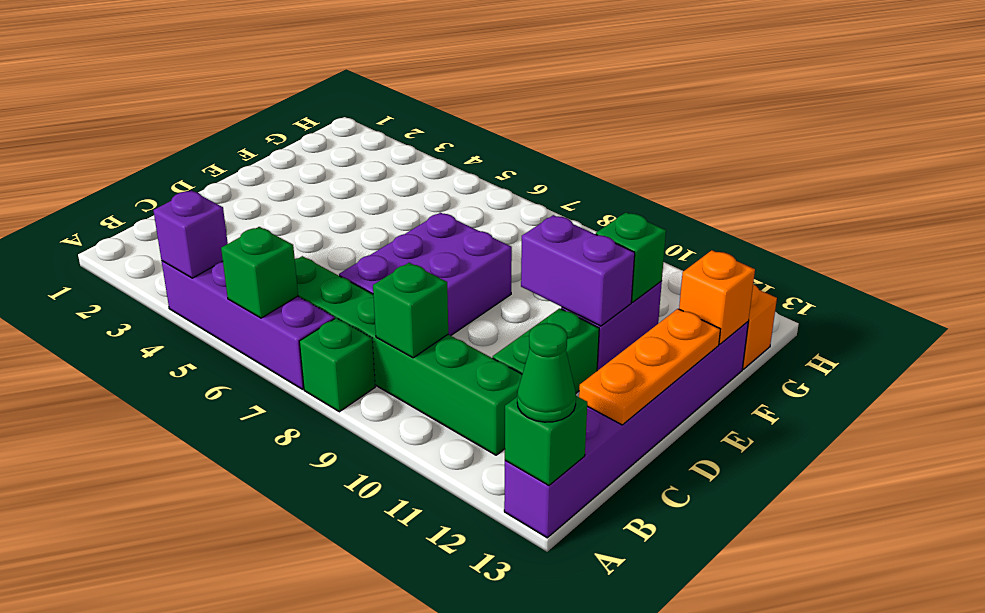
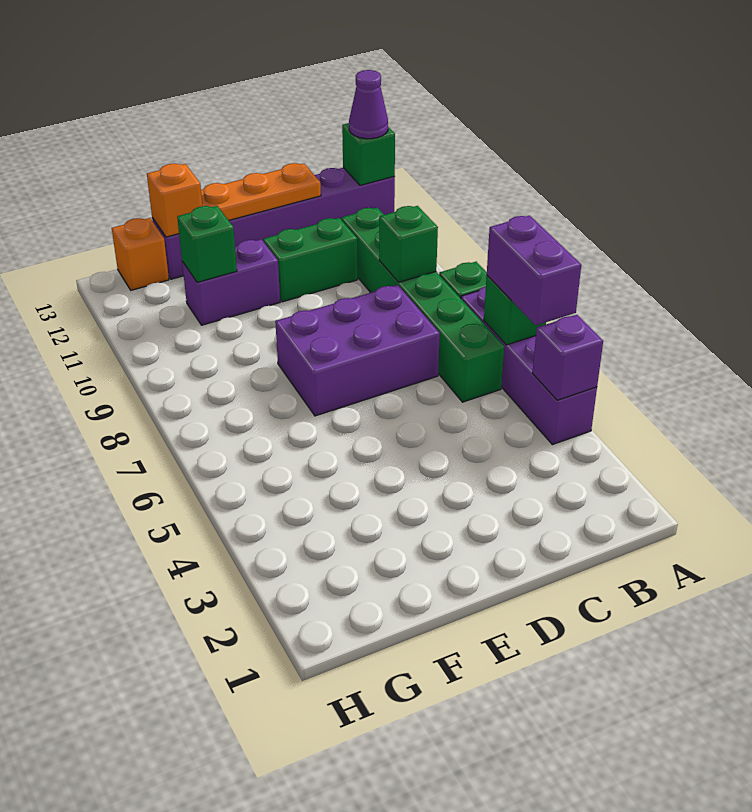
green cone A13 level 3 -> purple cone A13 level 3
purple brick E10:E11 level 2 -> purple brick A5:A6 level 3

